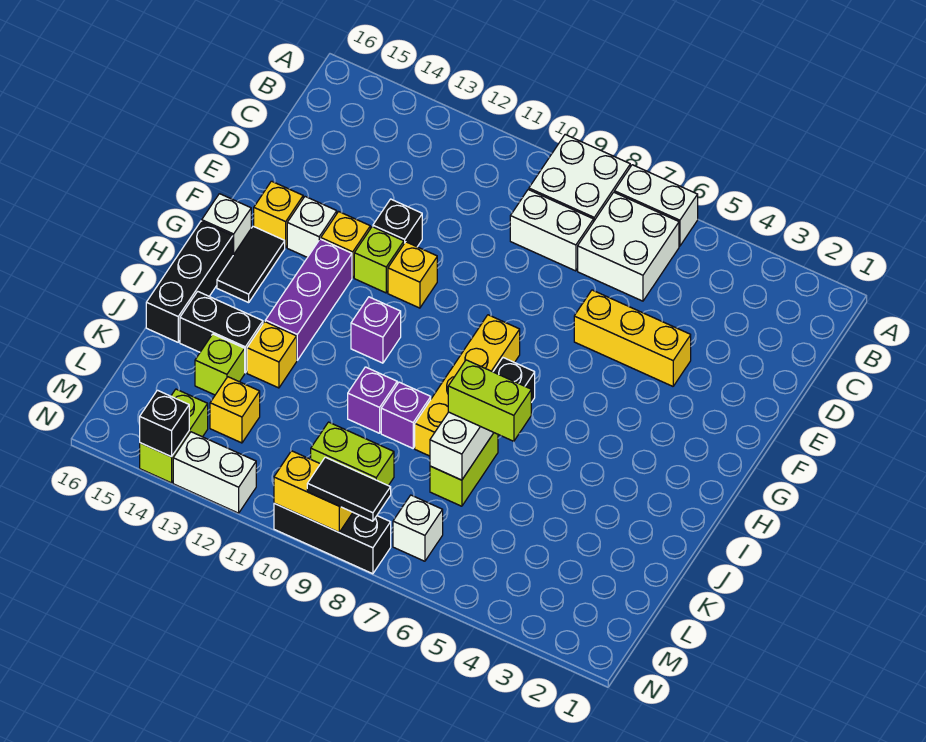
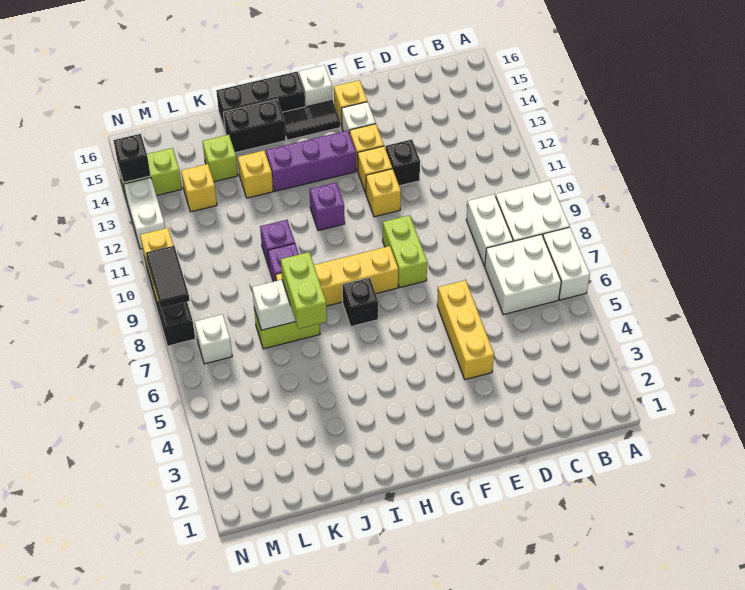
lime brick F12 level 1 -> yellow brick F12 level 1
black brick J14:J15 level 1 -> black brick I15:J15 level 1
lime brick L9:L10 level 1 -> lime brick F8:F9 level 1

